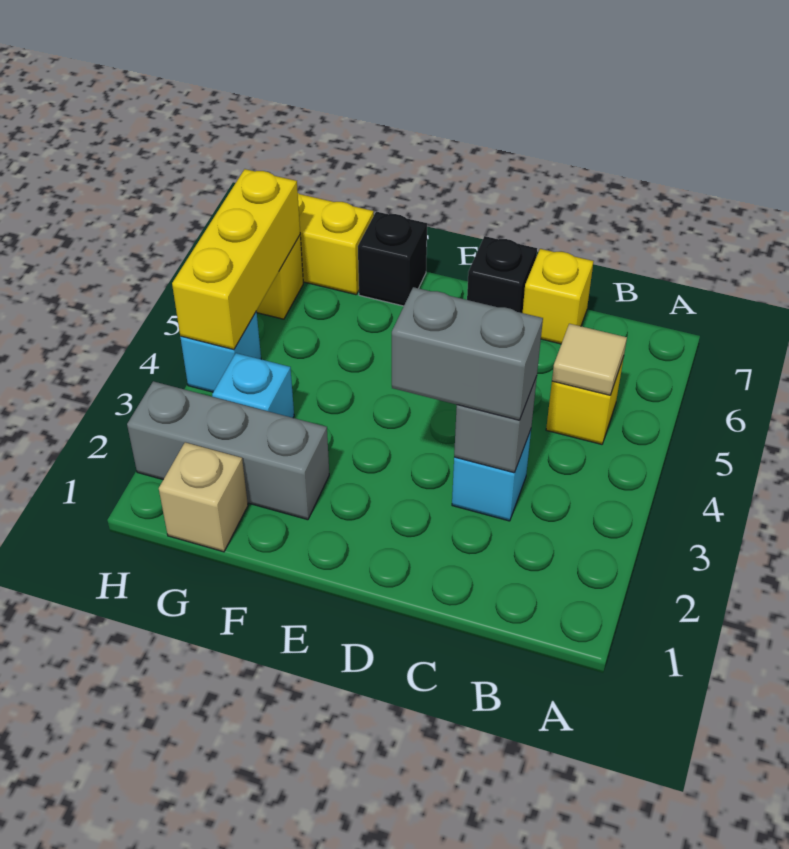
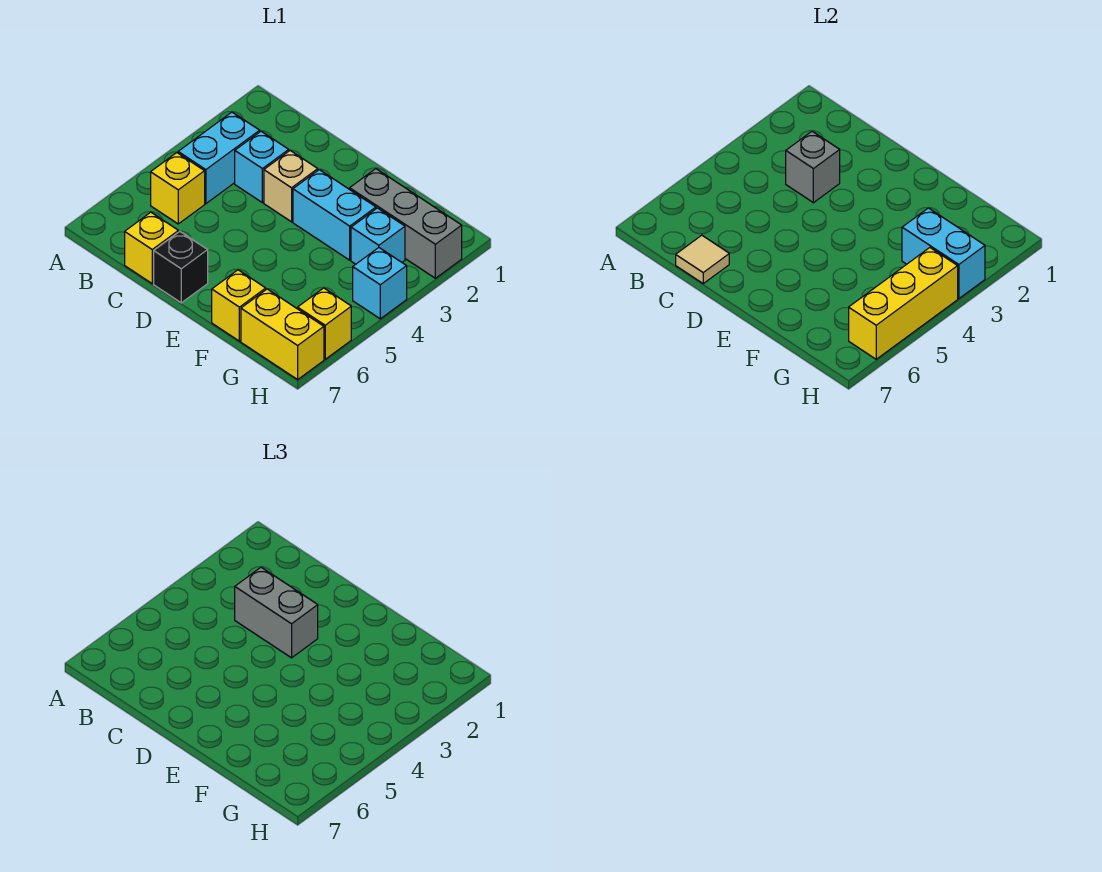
none -> cyan brick B3:B4 level 1
tan tile B5 level 2 -> tan tile C7 level 2
none -> cyan brick E3:F3 level 1
black brick F7 level 1 -> yellow brick F7 level 1
tan brick G1 level 1 -> tan brick D3 level 1
none -> cyan brick G3:H3 level 2

